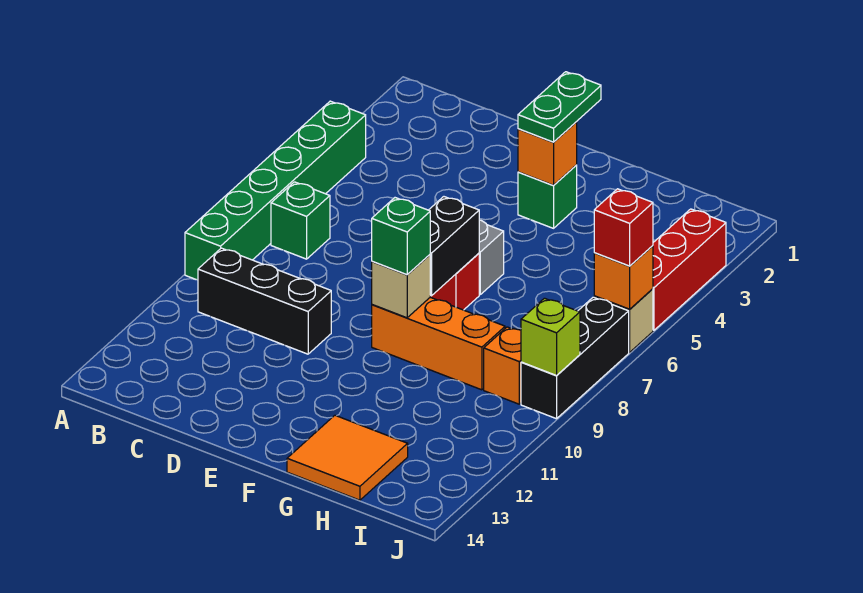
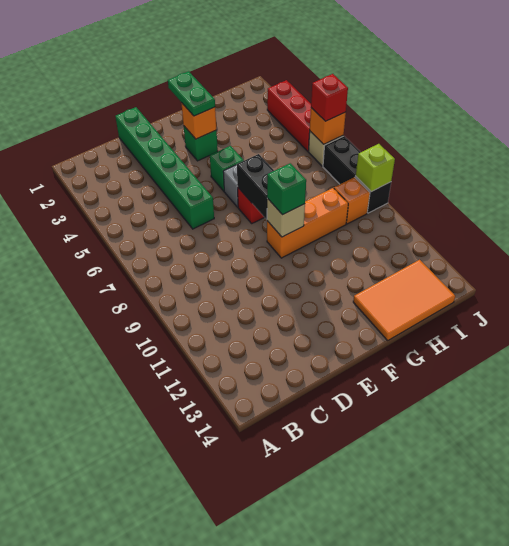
green brick A4:A9 level 1 -> green brick D1:D6 level 1
green brick B7 level 1 -> green brick F5 level 1
black brick B10:D10 level 1 -> none
orange tile G13:H14 level 1 -> orange tile G13:I14 level 1

